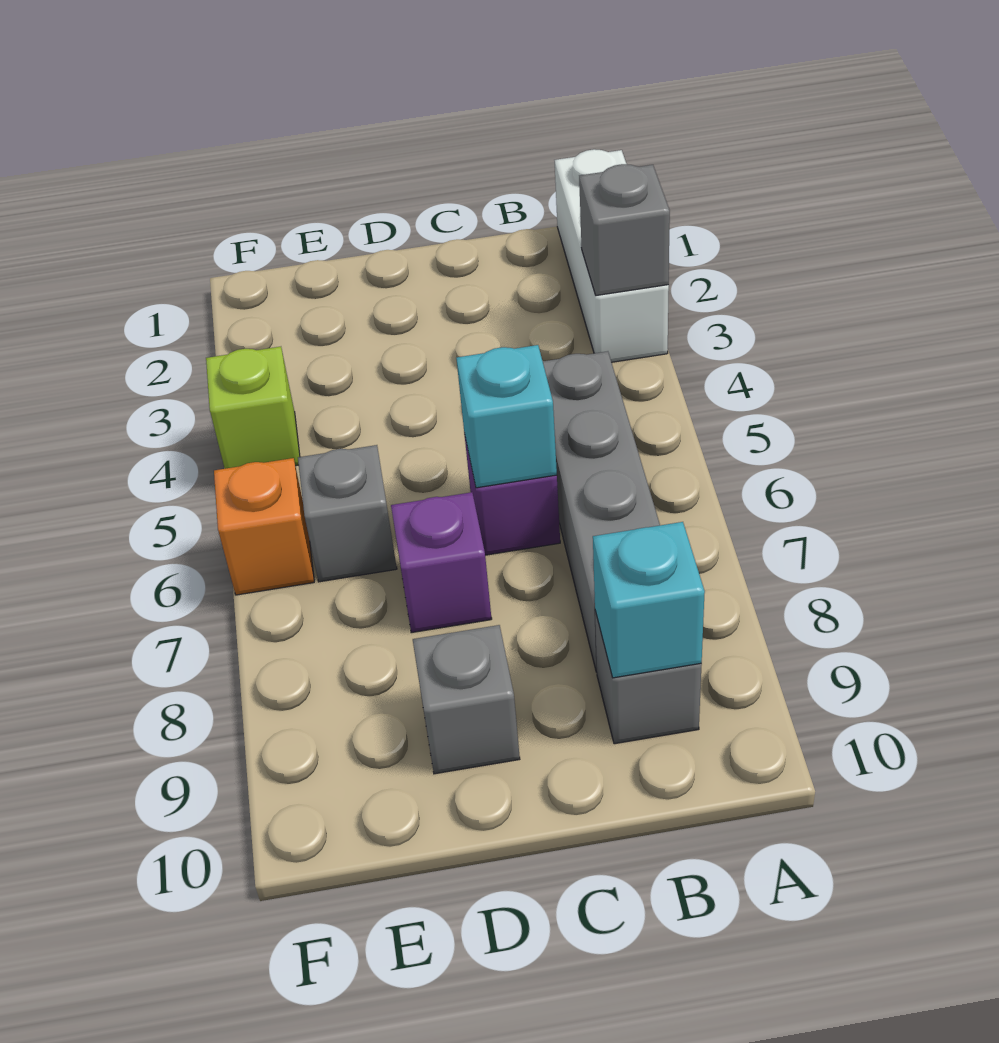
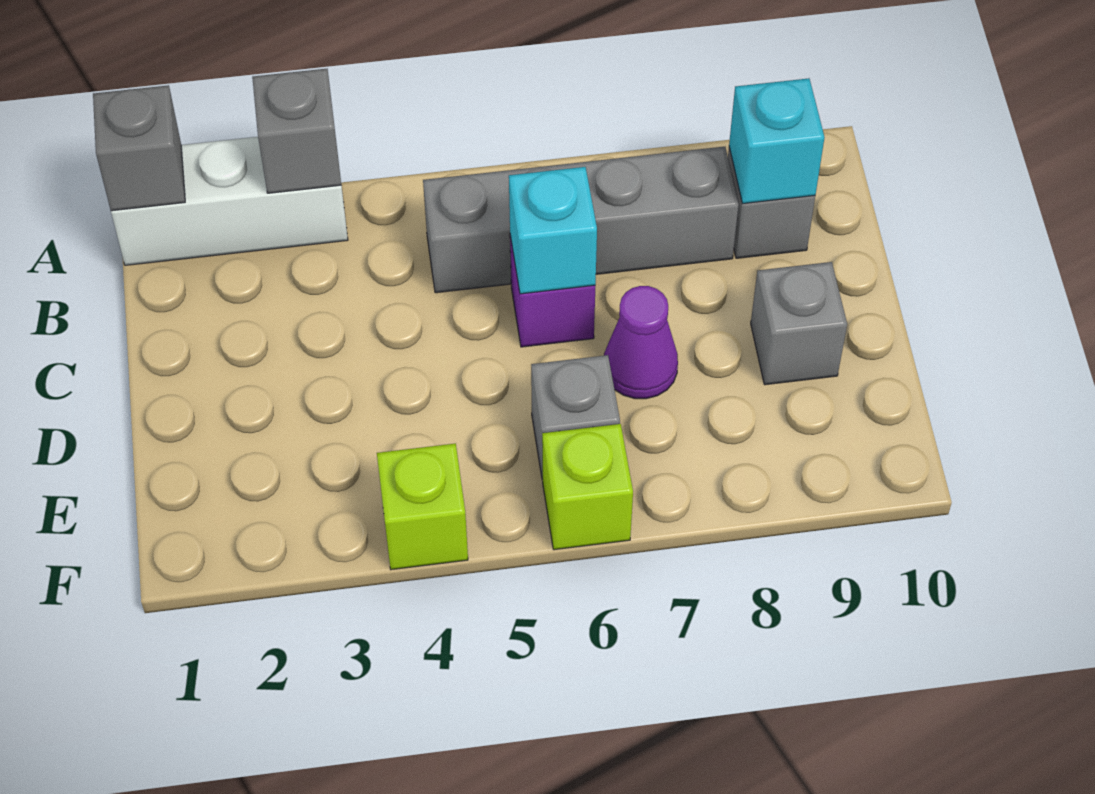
none -> grey brick A1 level 2
purple brick D7 level 1 -> purple cone D7 level 1
orange brick F6 level 1 -> lime brick F6 level 1

